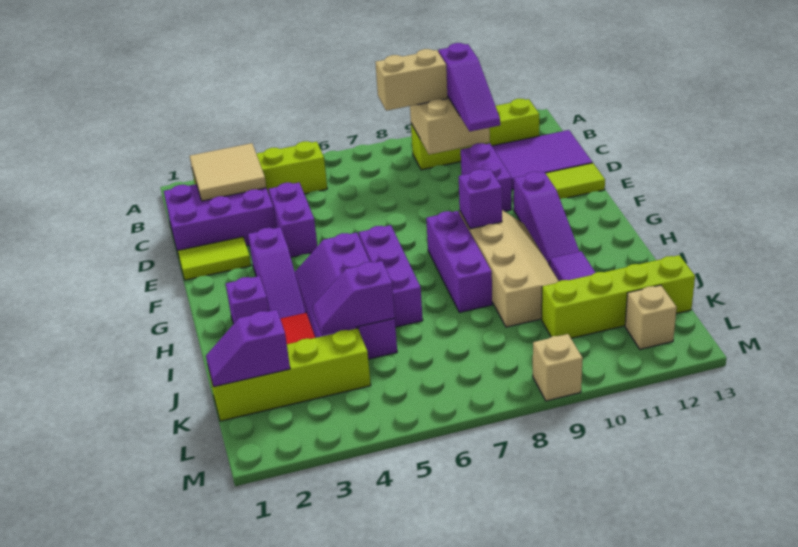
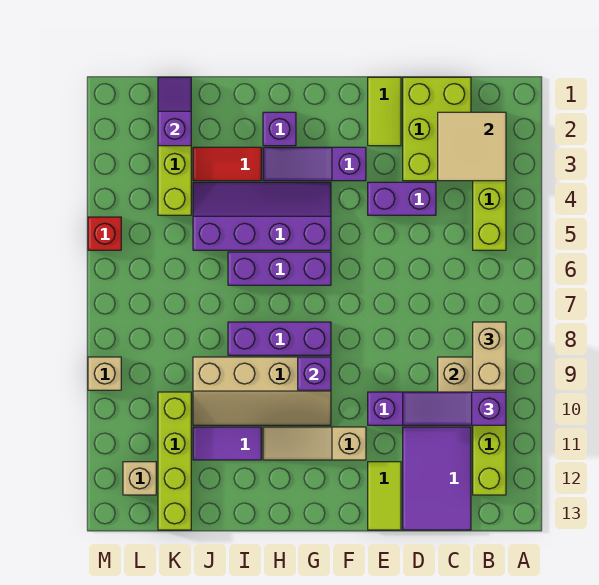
purple brick C1:D3 level 1 -> lime brick C1:D3 level 1
purple slope F11:H11 level 1 top F -> tan slope F11:H11 level 1 top F
purple slope J4:J5 level 2 top 5 -> none
none -> red brick M5 level 1

